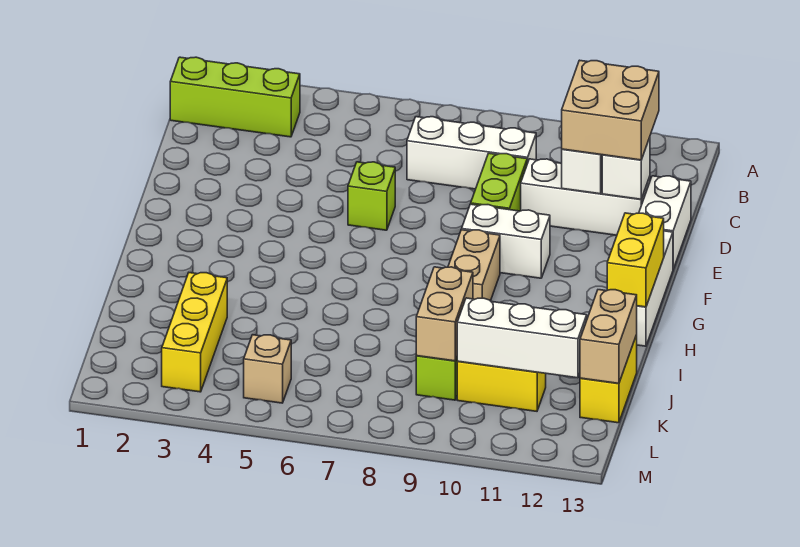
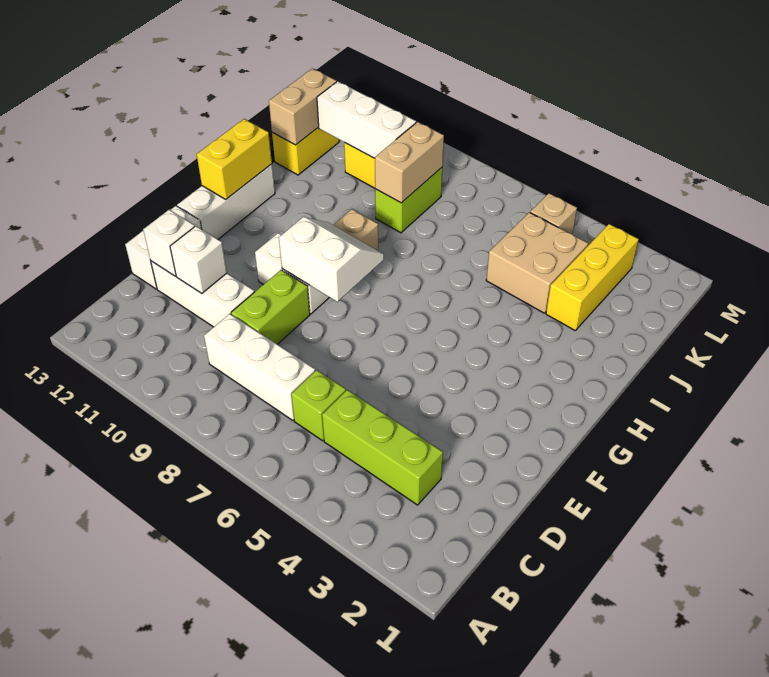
lime brick B1:B3 level 1 -> lime brick C3:C5 level 1
tan brick C11:D12 level 3 -> tan brick J4:K5 level 1
lime brick E6 level 1 -> lime brick C6 level 1
none -> white slope F8:G9 level 2 top F

